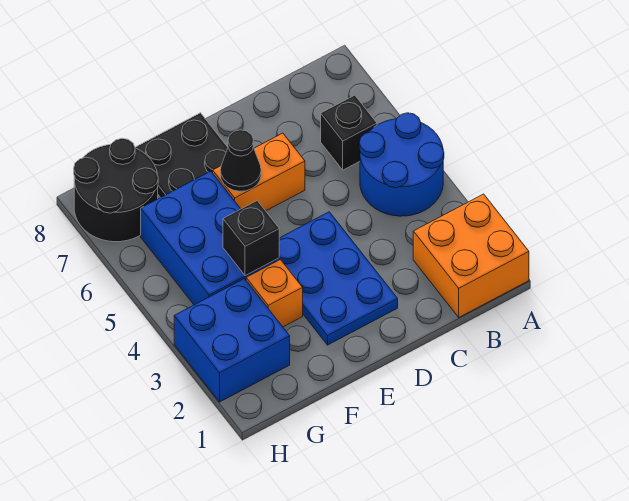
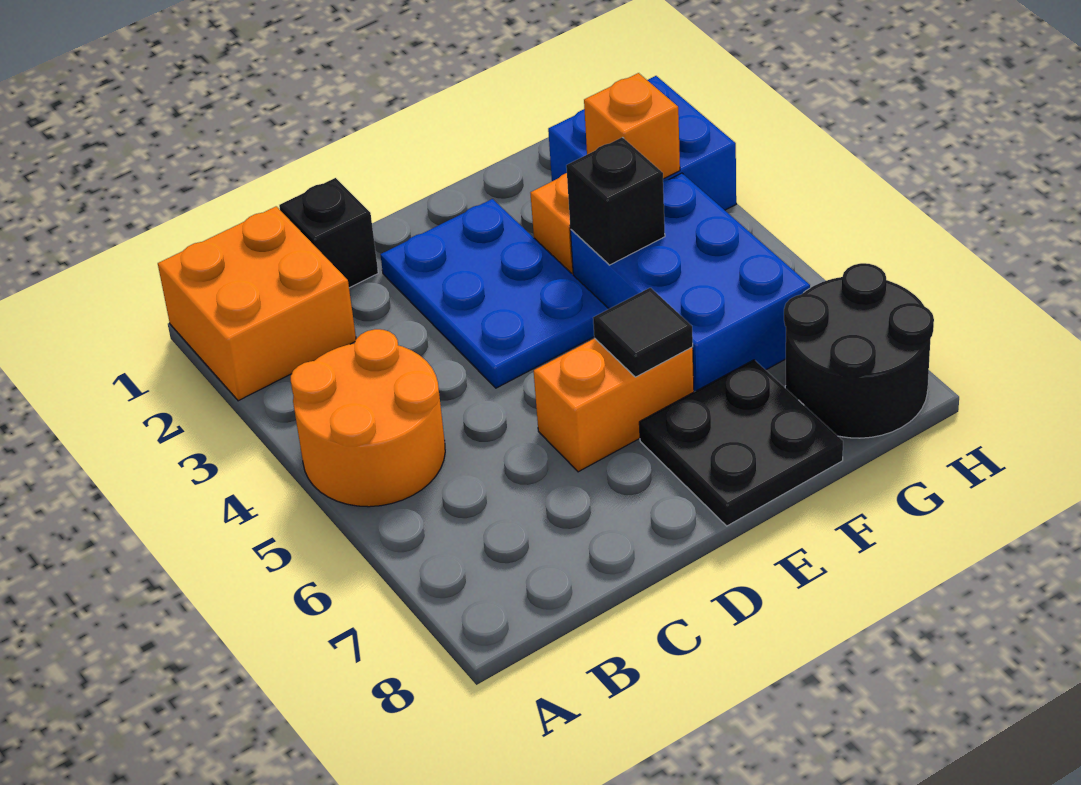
blue round brick A4:B5 level 1 -> orange round brick A4:B5 level 1
black brick B6 level 1 -> black brick C1 level 1
black cone E6 level 2 -> black tile E6 level 2
none -> orange brick G3 level 2

